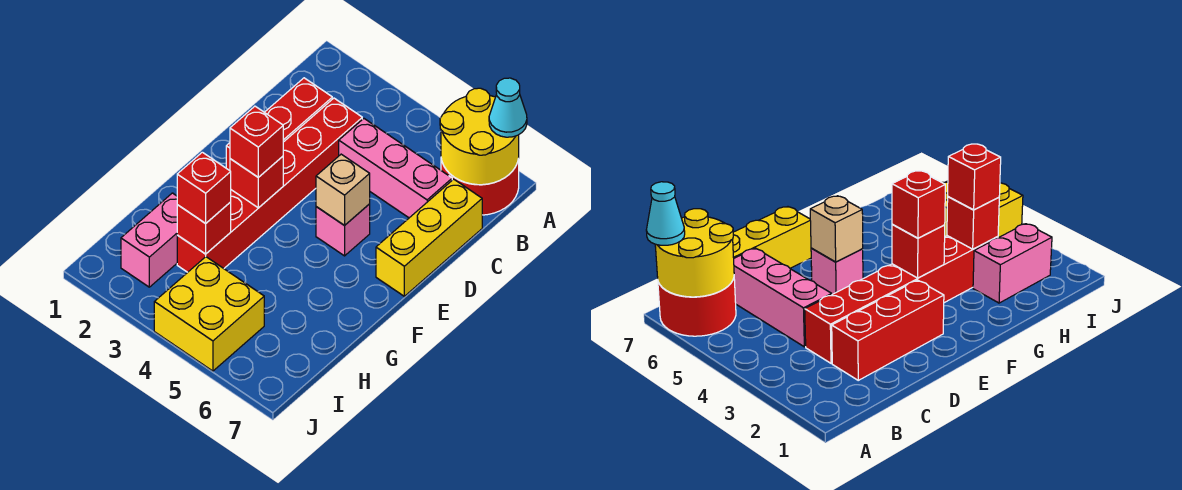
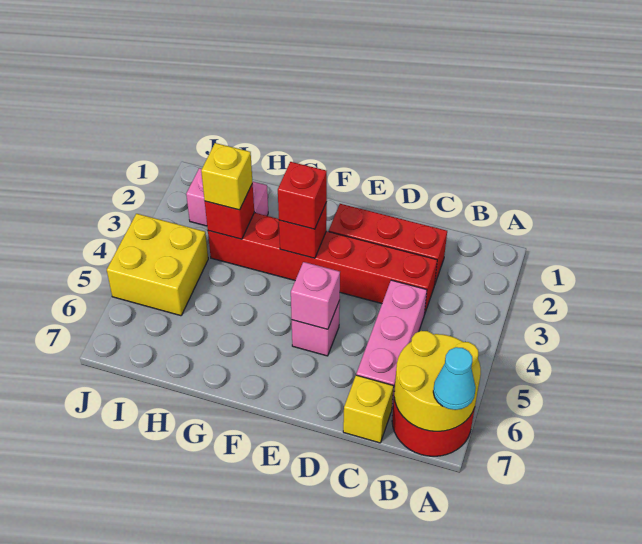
yellow brick C7:E7 level 1 -> yellow brick C7 level 1
tan brick E5 level 2 -> pink brick E5 level 2
red brick H3 level 3 -> yellow brick H3 level 3

